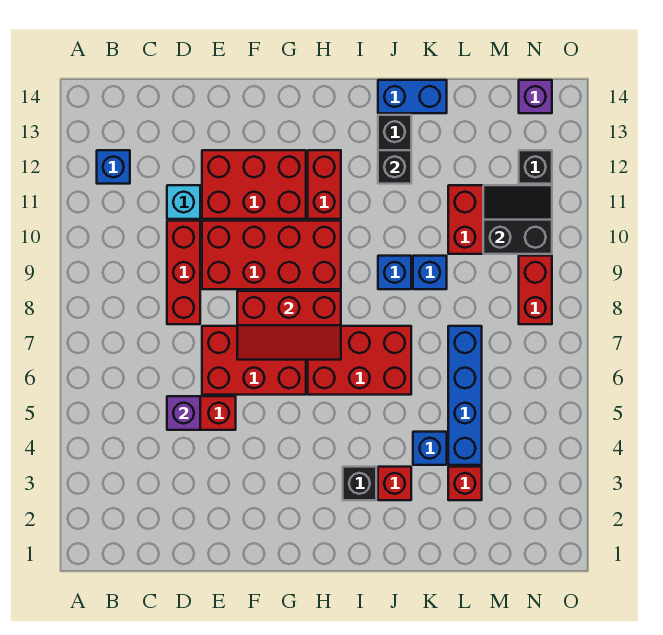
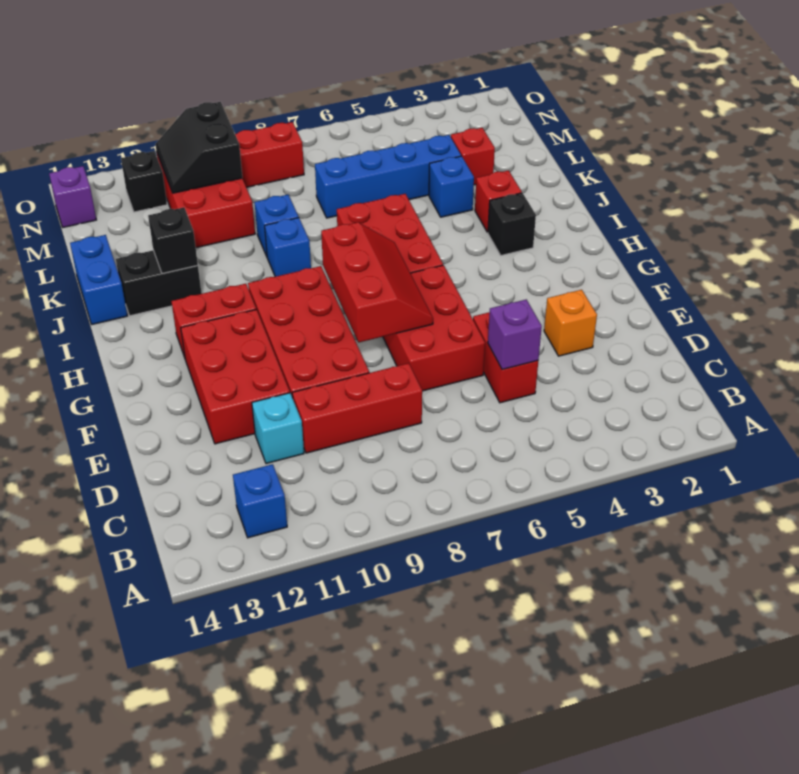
none -> orange brick E3 level 1

